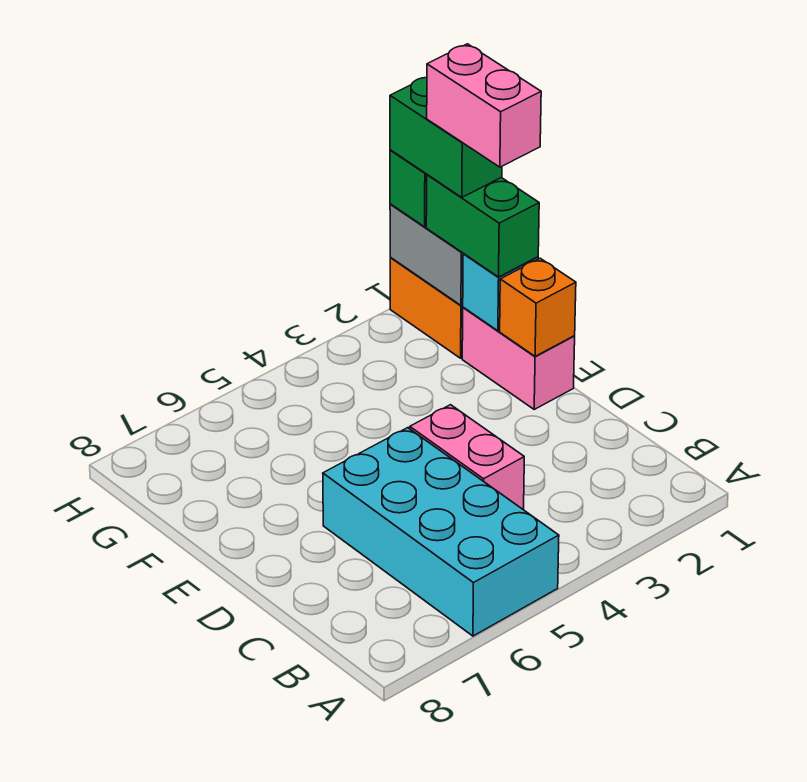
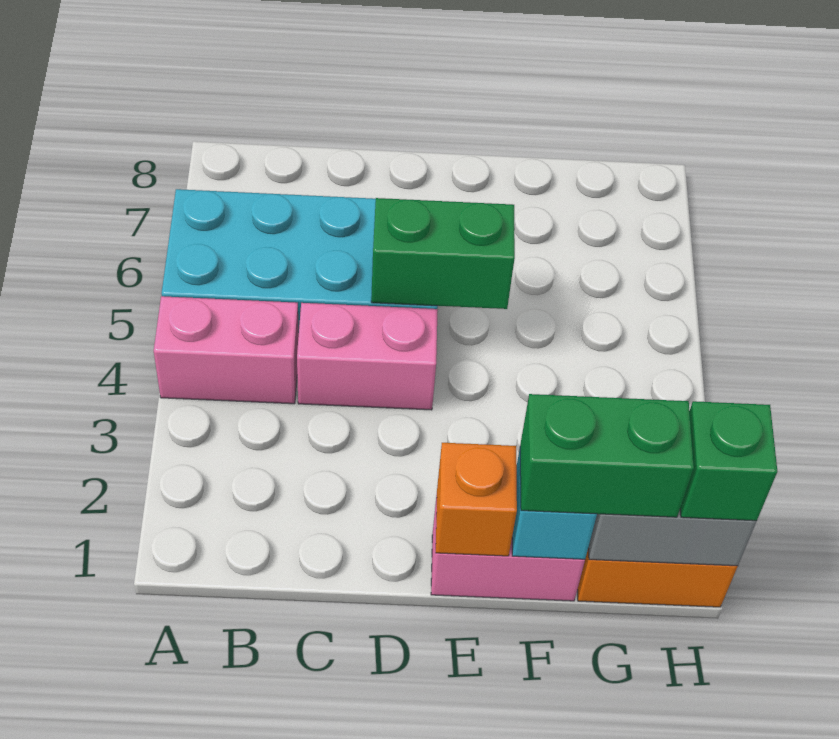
pink brick F1:G1 level 5 -> pink brick A4:B4 level 1
green brick G1:H1 level 4 -> green brick D5:E5 level 2

